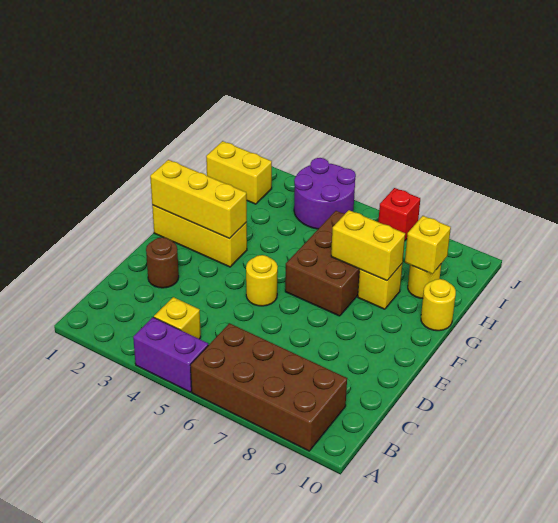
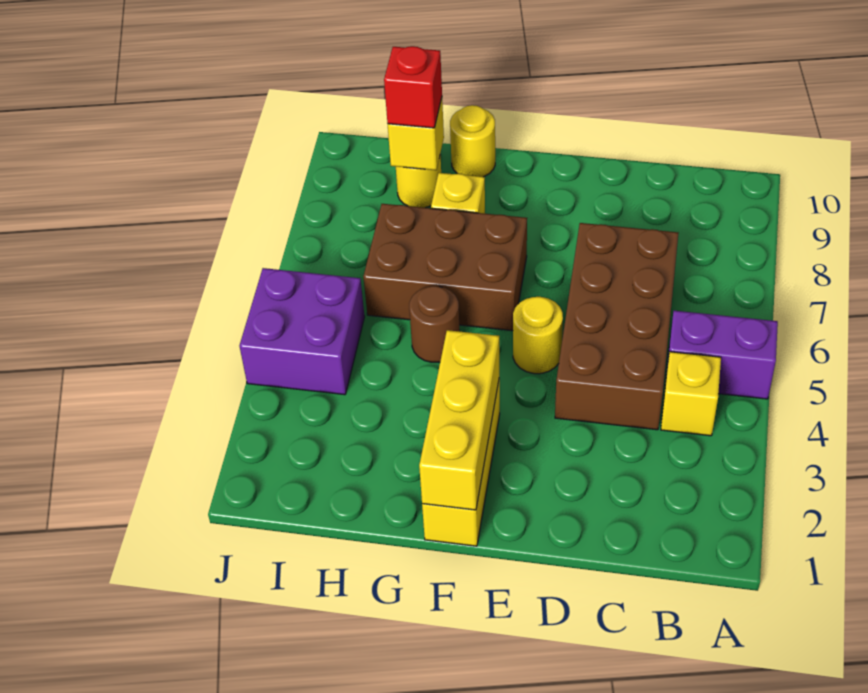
purple brick A4:A5 level 1 -> purple brick A5:B5 level 1
brown brick A6:B9 level 1 -> brown brick C4:D7 level 1
brown round brick D2 level 1 -> brown round brick G5 level 1
yellow brick G7:G8 level 2 -> none
yellow brick I1:I2 level 1 -> none
purple round brick I4:J5 level 1 -> purple brick I4:J5 level 1
red brick J7 level 1 -> red brick H9 level 3

